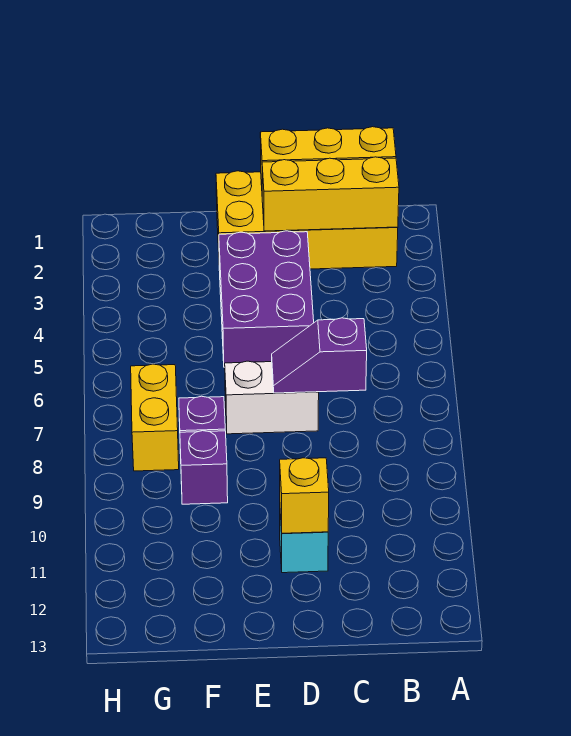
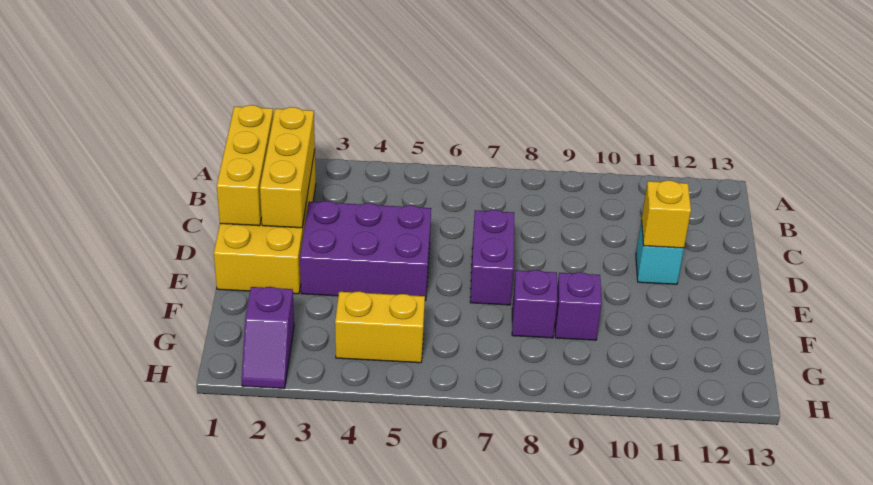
purple slope C7:D7 level 2 top C -> purple slope G2:H2 level 1 top G
white brick D7:E7 level 1 -> purple brick D7:E7 level 1
yellow brick G7:G8 level 1 -> yellow brick G4:G5 level 1

